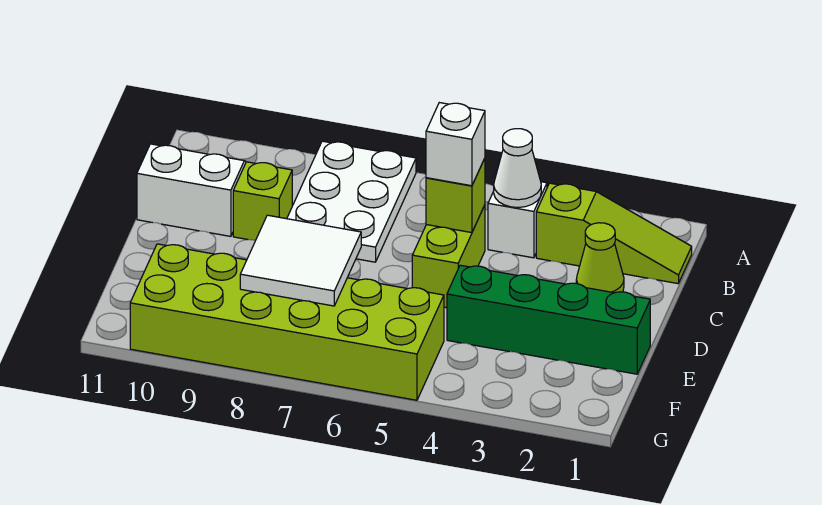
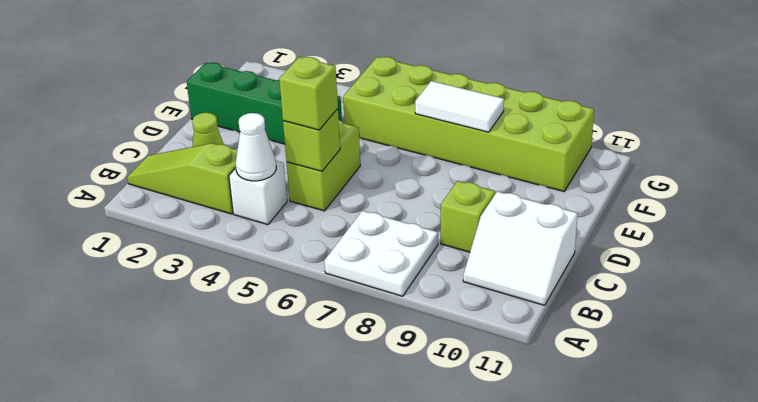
white plate A7:C8 level 1 -> white plate A7:B8 level 1
white brick C5 level 3 -> lime brick C5 level 3
white tile E7:F8 level 2 -> white tile F7:F8 level 2

